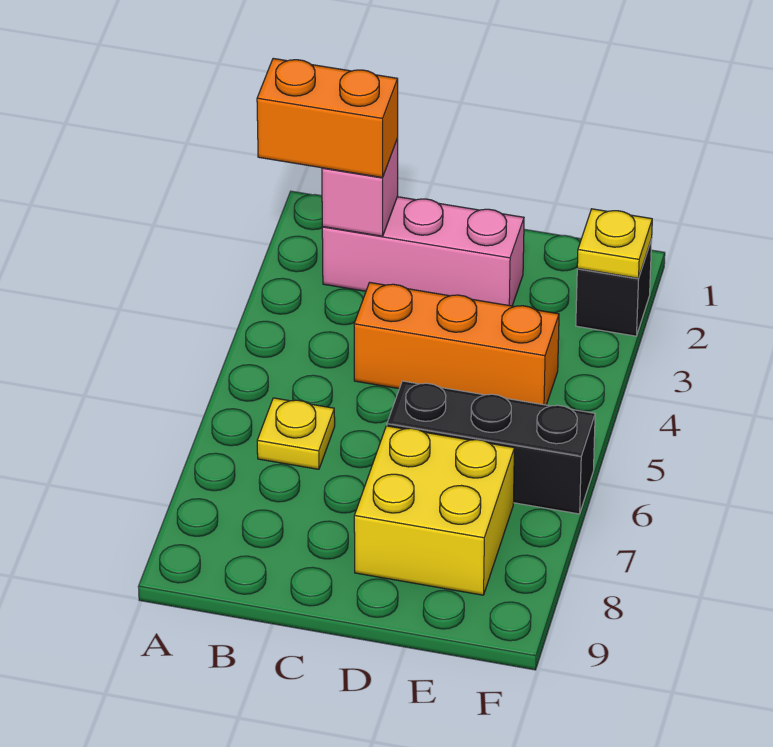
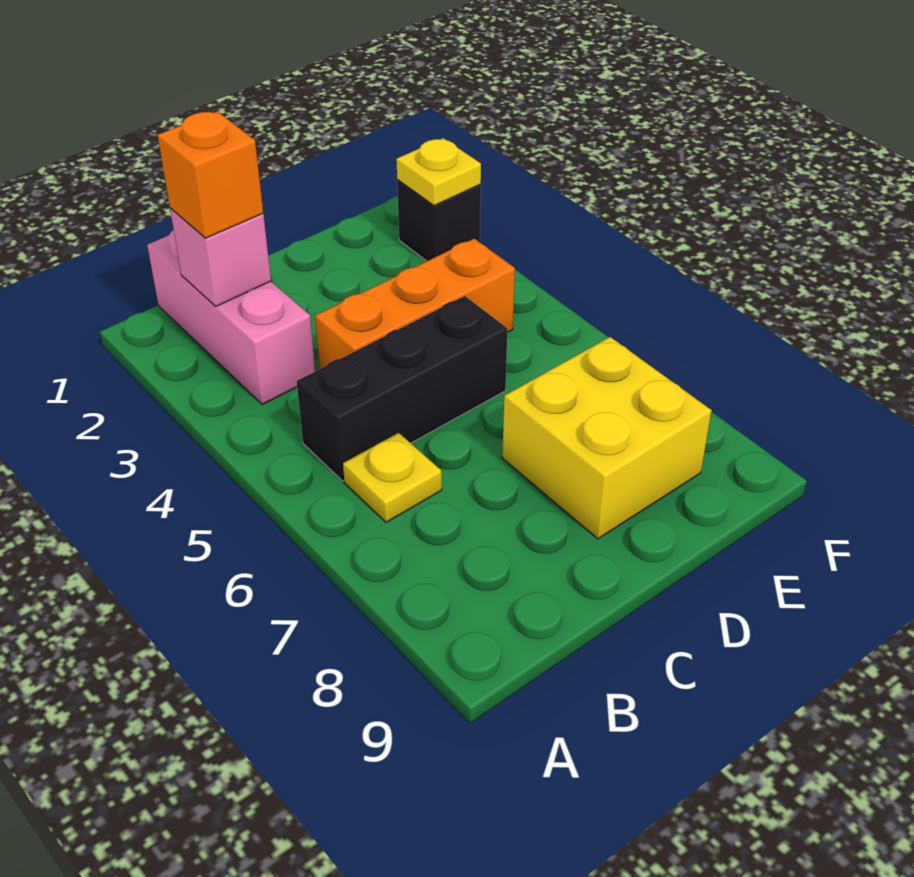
orange brick A2:B2 level 3 -> orange brick B2 level 3
pink brick B2:D2 level 1 -> pink brick B1:B3 level 1
black brick D6:F6 level 1 -> black brick B5:D5 level 1

